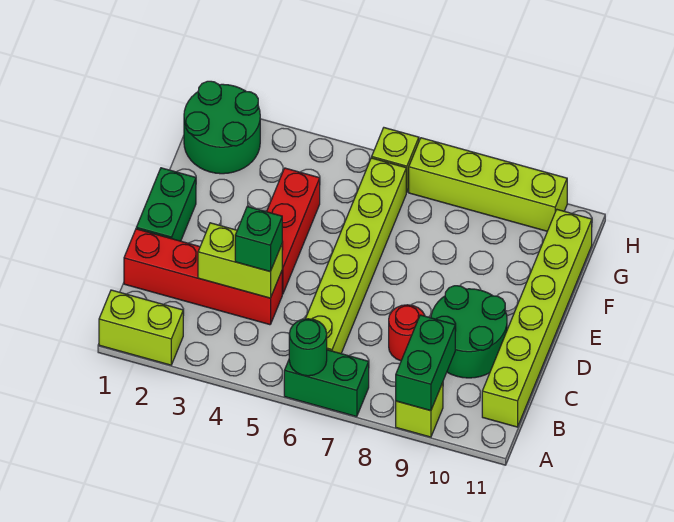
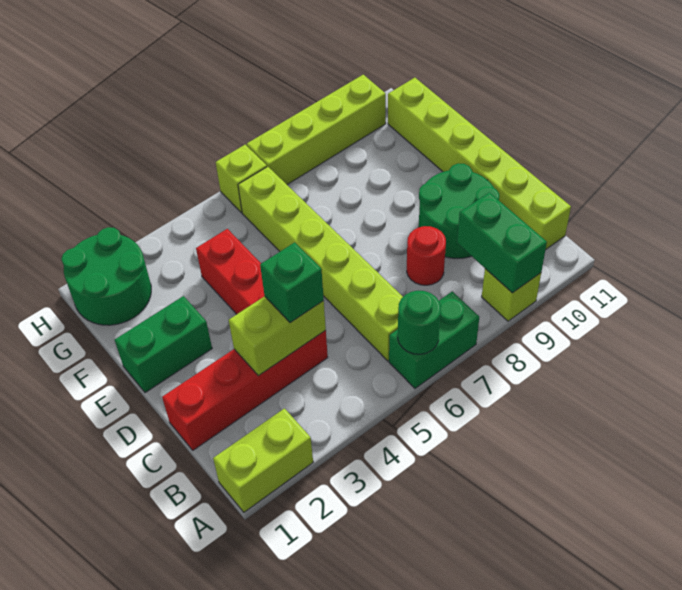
green brick D1:E1 level 1 -> green brick E1:E2 level 1

